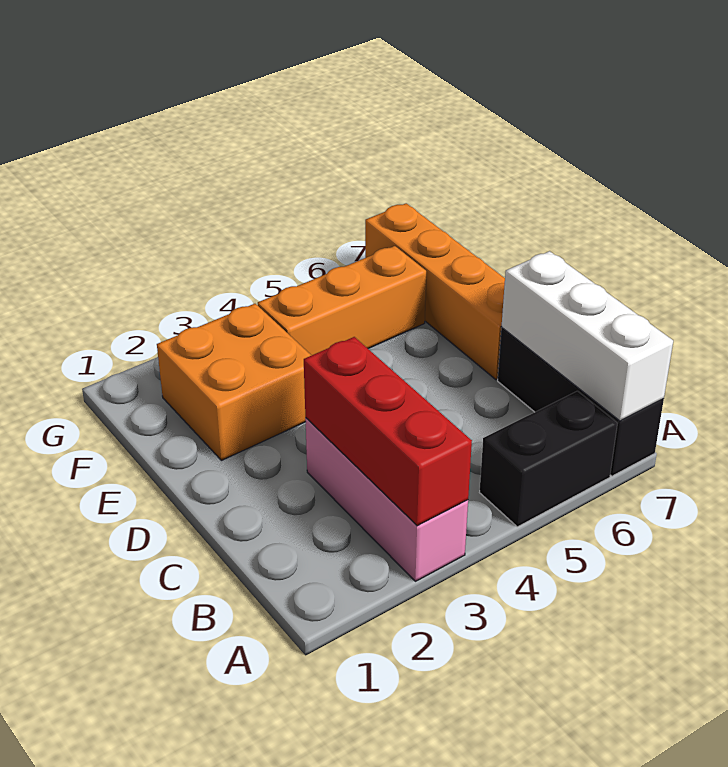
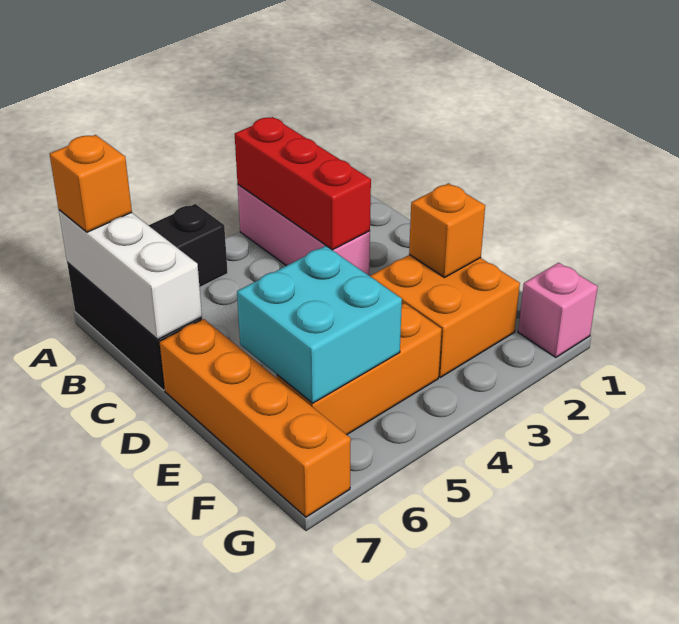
none -> orange brick A7 level 3
none -> orange brick E2 level 2
none -> cyan brick E5:F6 level 2
none -> pink brick G1 level 1

